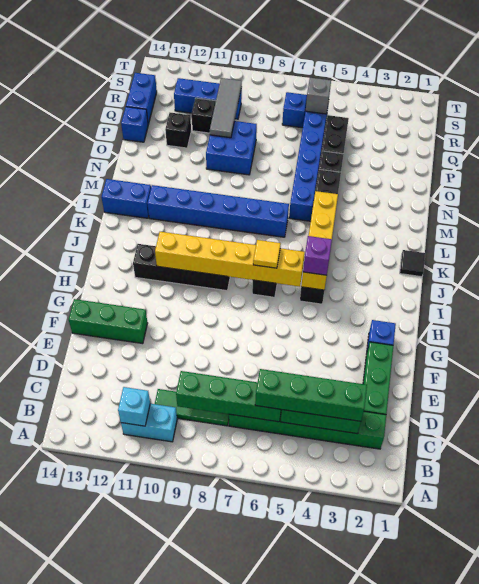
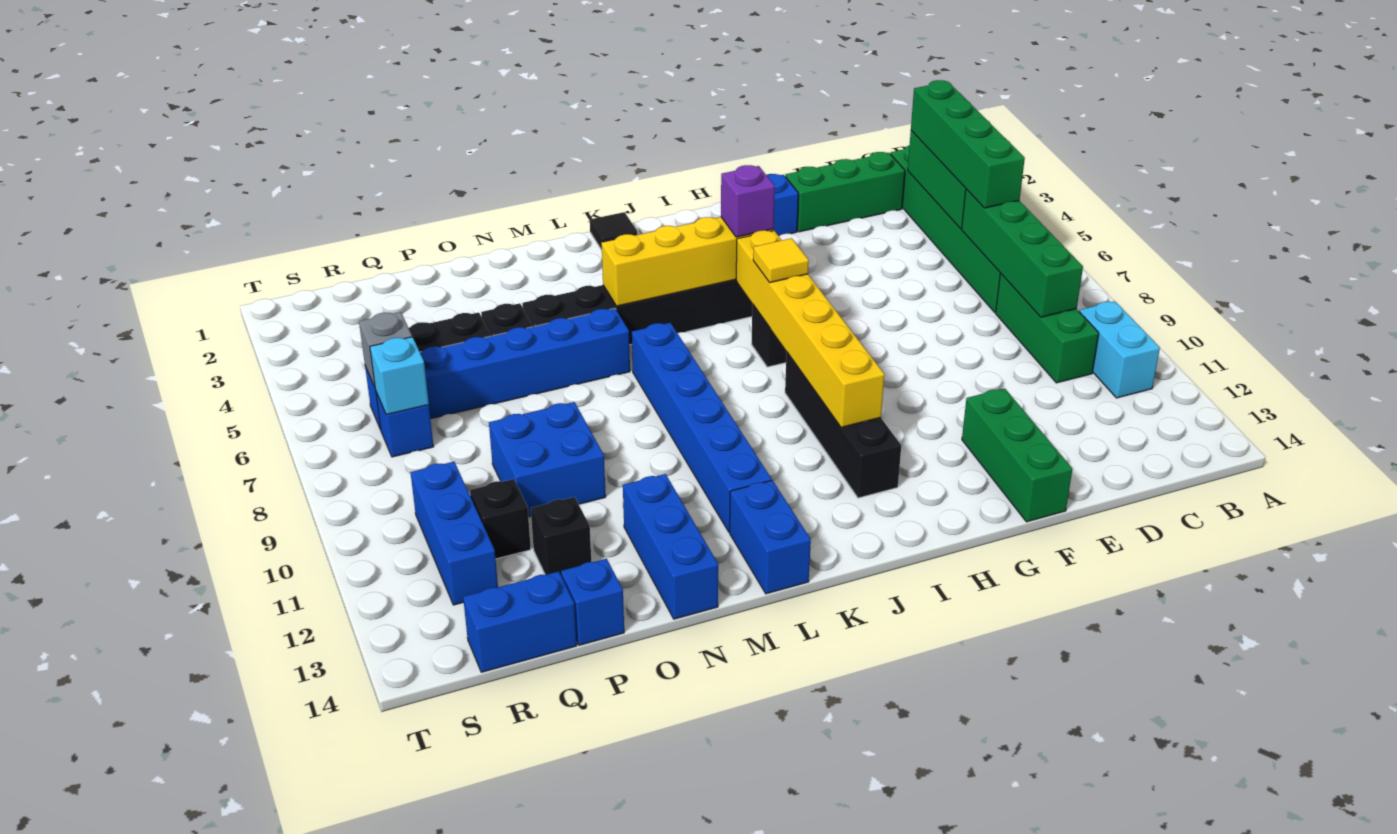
cyan brick B11 level 2 -> cyan brick R7 level 2
green tile C8:C10 level 1 -> green brick C8:C10 level 1
none -> blue brick N12:N14 level 1
grey tile P10:R10 level 2 -> none

